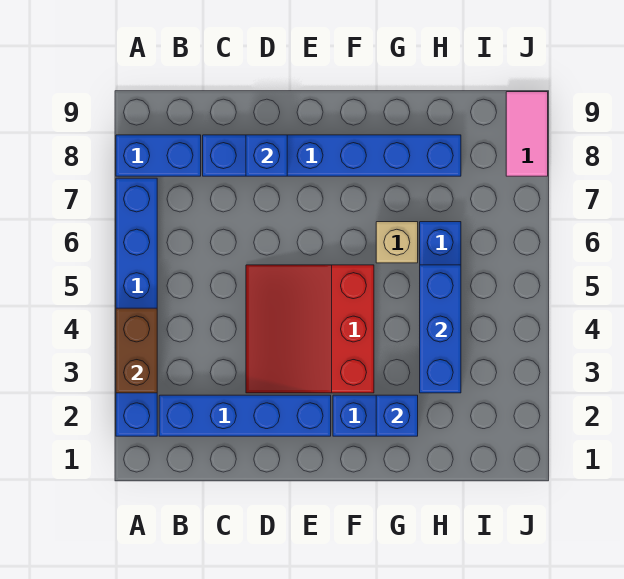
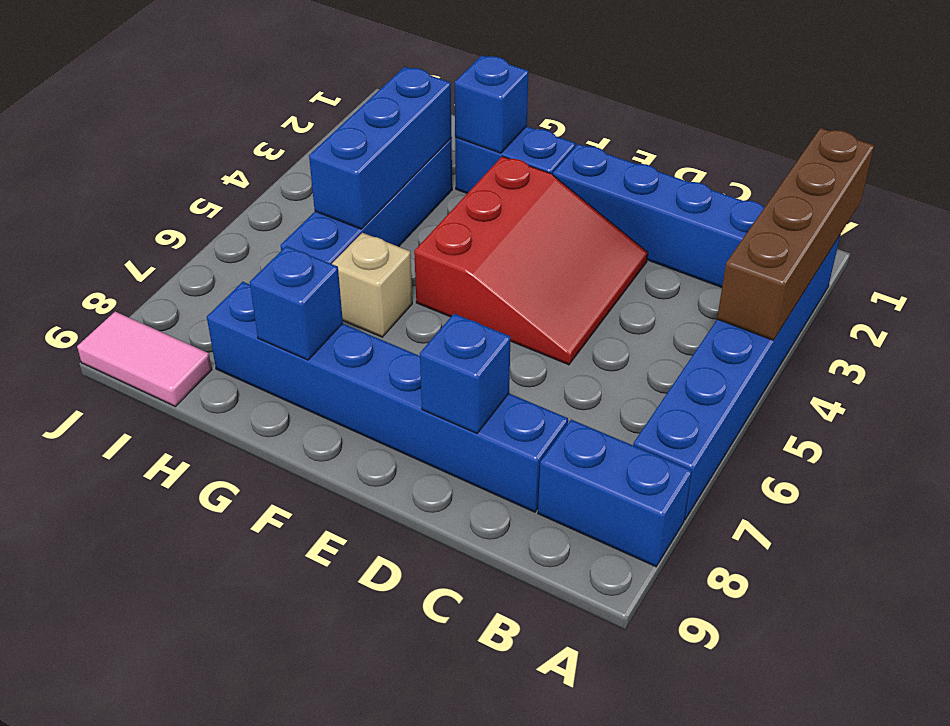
brown brick A3:A4 level 2 -> brown brick A1:A4 level 2
none -> blue brick G8 level 2
pink tile J8:J9 level 1 -> pink tile I9:J9 level 1

